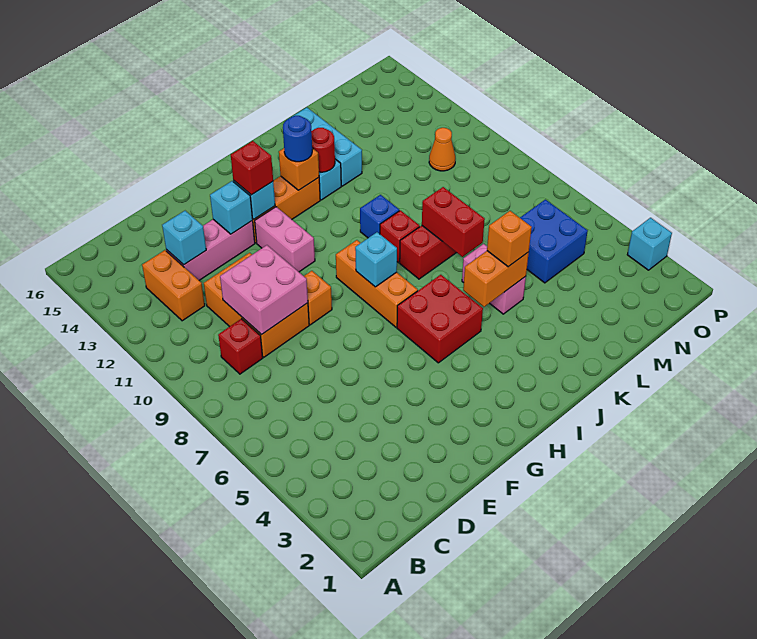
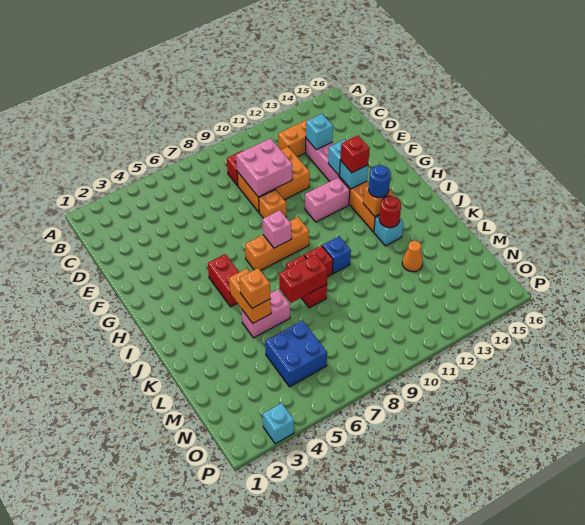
red brick H5:I6 level 1 -> red brick H5:I5 level 1
cyan brick H8 level 2 -> pink brick H8 level 2
cyan brick K13:K15 level 1 -> none
orange cone N11 level 1 -> orange cone L13 level 1

